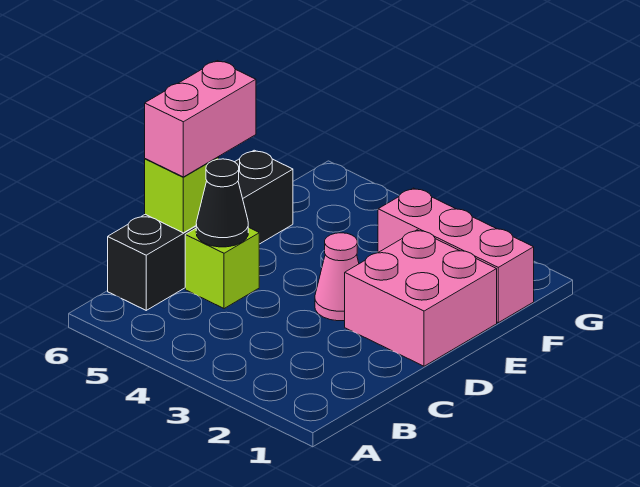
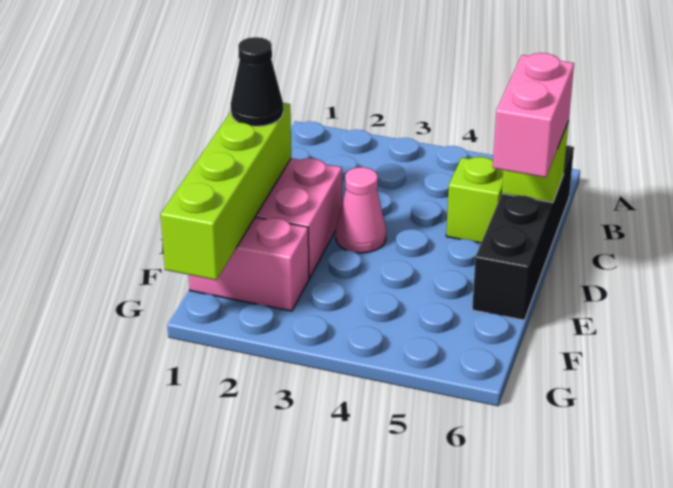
black cone C5 level 2 -> black cone D1 level 3
none -> lime brick D1:G1 level 2
pink brick F1:F3 level 1 -> pink brick F1:F2 level 1

